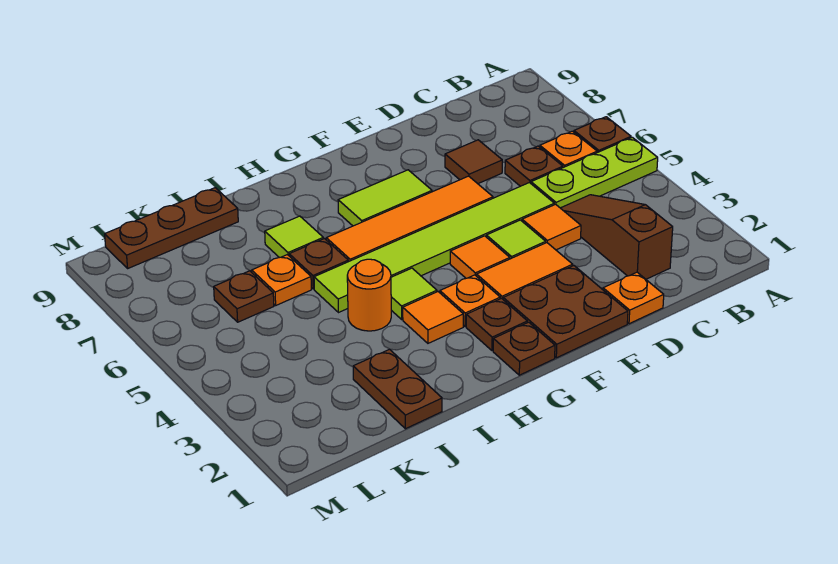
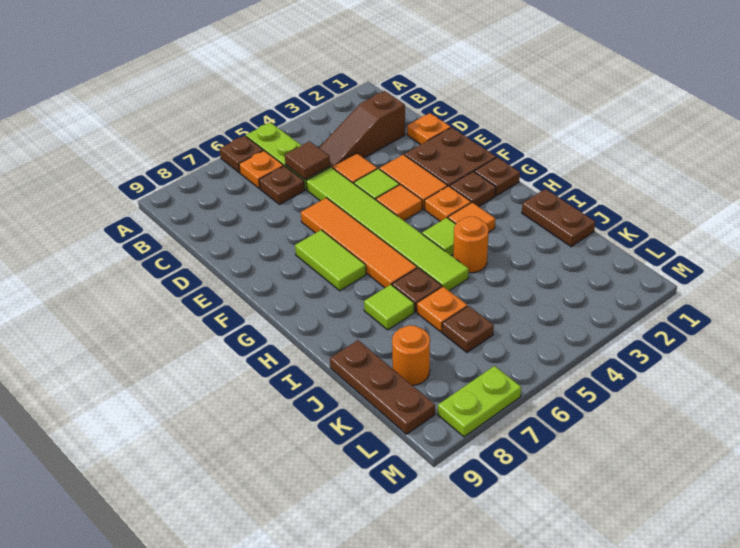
brown tile D7 level 1 -> brown tile C5 level 2
brown plate J1:J2 level 1 -> brown plate I1:J1 level 1
none -> orange round brick K8 level 1
none -> lime plate M7:M8 level 1

